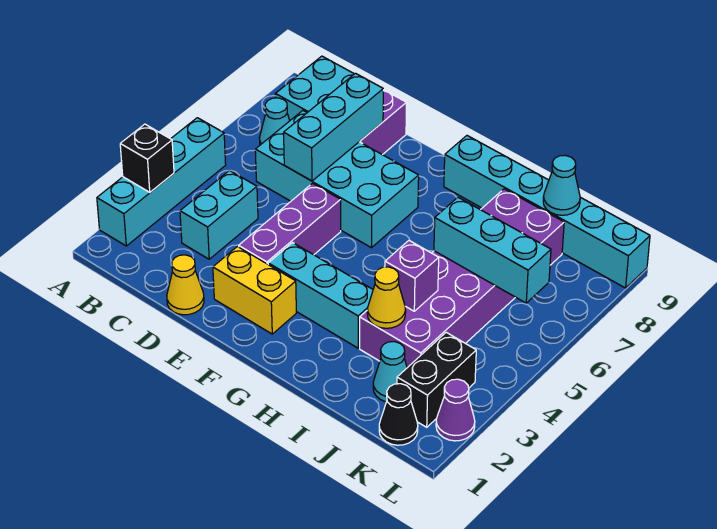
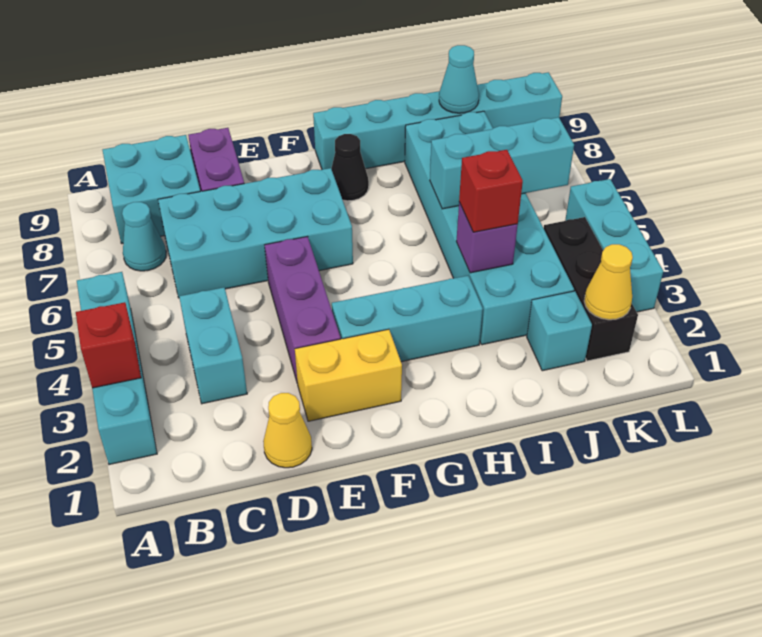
black brick A3 level 2 -> red brick A3 level 2
cyan brick D6:D8 level 2 -> cyan brick L3:L5 level 1
purple brick I3:J8 level 1 -> cyan brick I3:J8 level 1
yellow cone I3 level 2 -> yellow cone K2 level 2
none -> red brick I4 level 3
cyan cone J2 level 1 -> cyan brick J2 level 1
black cone K1 level 1 -> black cone G8 level 1
black brick K2:K3 level 1 -> black brick K2:K4 level 1
purple cone L2 level 1 -> none

